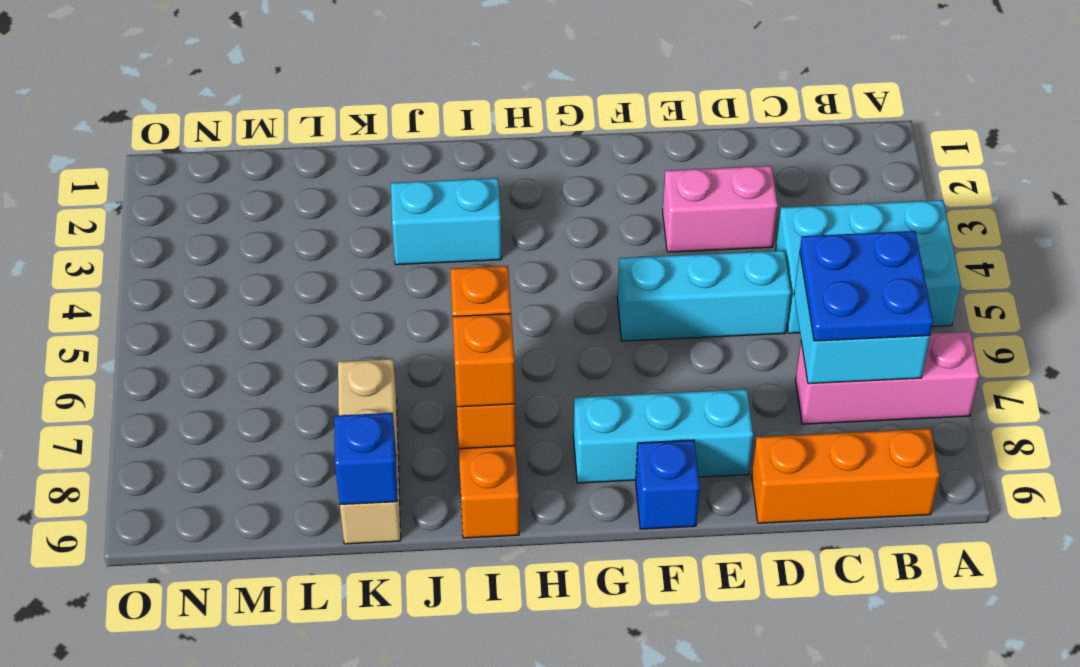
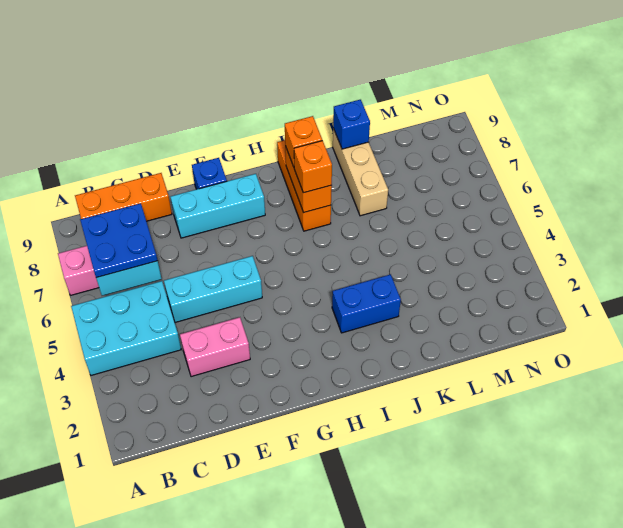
cyan brick I3:J3 level 1 -> blue brick I3:J3 level 1

